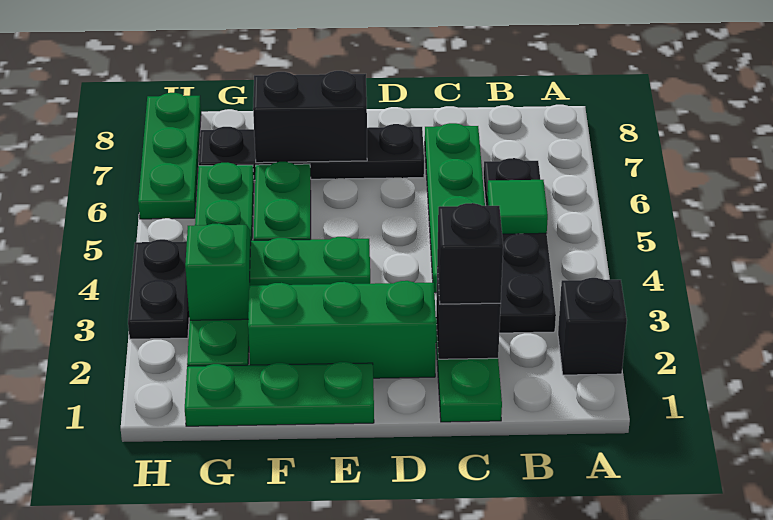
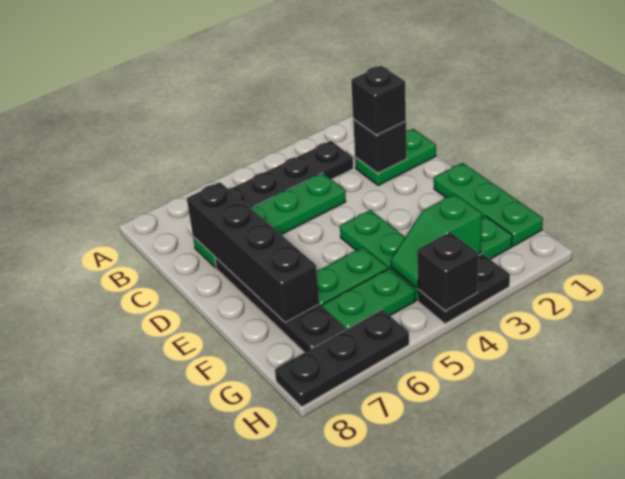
black brick A2 level 1 -> black brick H4 level 2
green tile B5 level 2 -> none
green brick D2:F2 level 1 -> none
black brick E7:F7 level 2 -> black brick C7:F7 level 2
green plate H6:H8 level 1 -> black plate H6:H8 level 1

